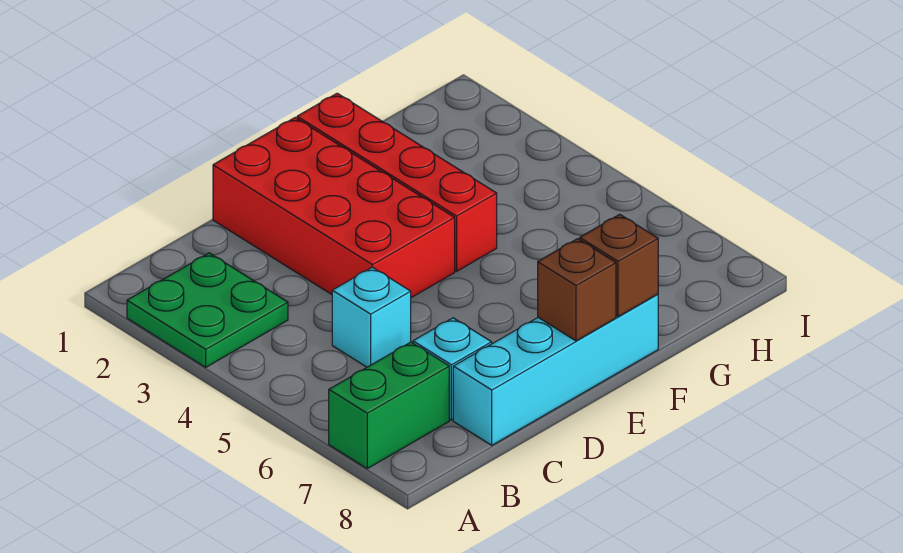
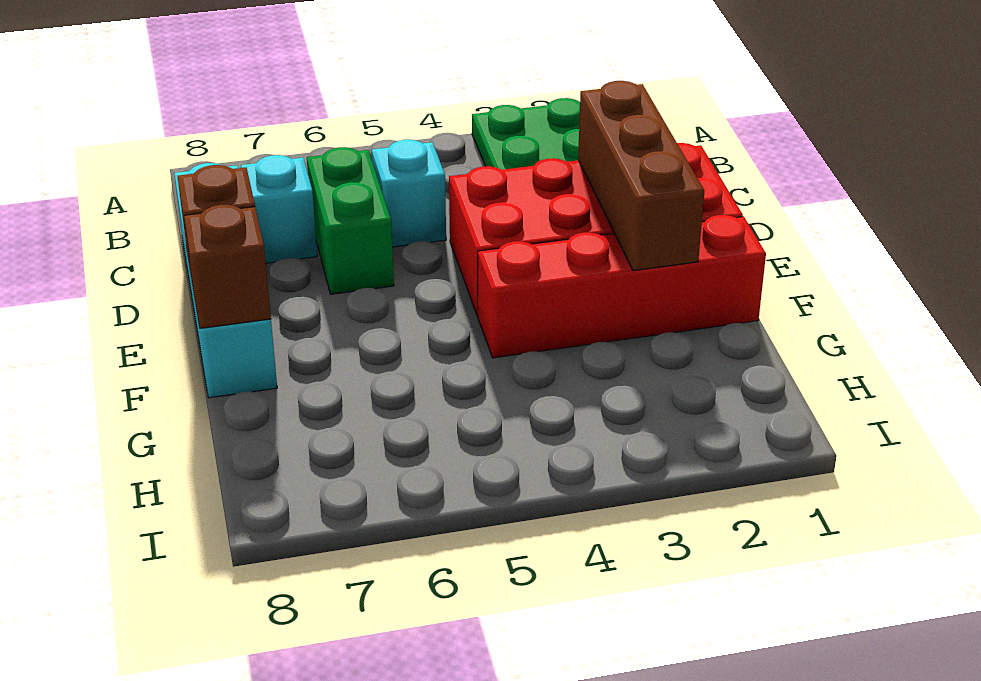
green brick A7:B7 level 1 -> green brick C6:D6 level 1
none -> brown brick D2:F2 level 2

